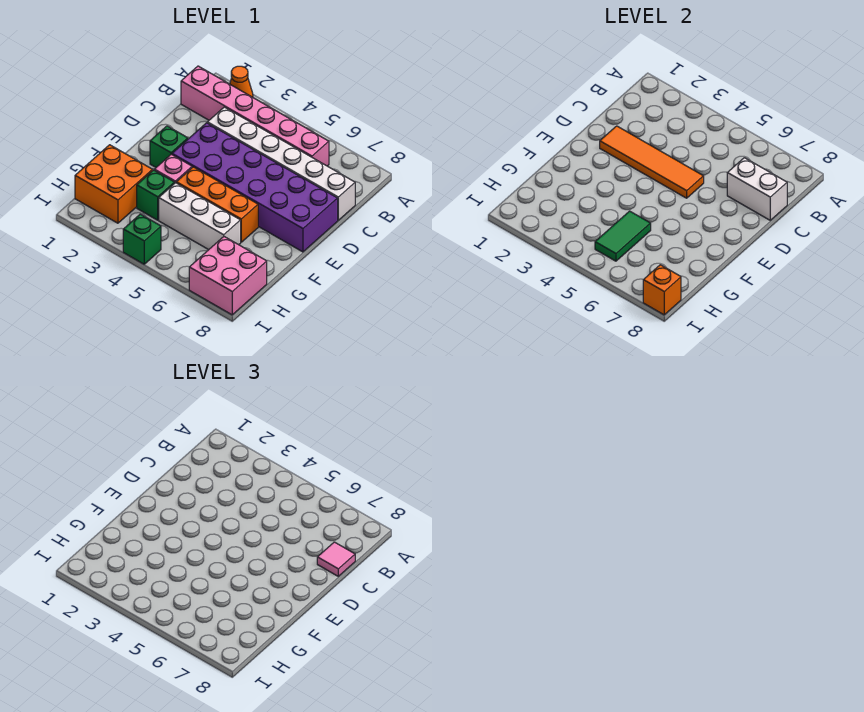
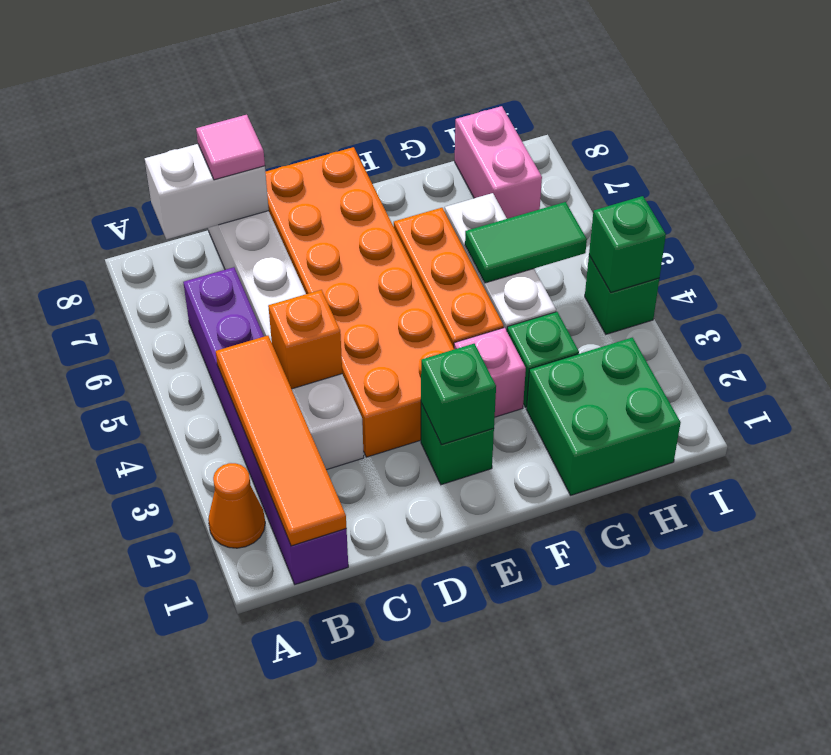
pink brick B1:B6 level 1 -> purple brick B1:B6 level 1
white brick C7:C8 level 2 -> white brick B8:C8 level 2
orange tile D2:D5 level 2 -> orange tile B1:B4 level 2
purple brick D3:E8 level 1 -> orange brick D3:E8 level 1
none -> green brick E2 level 2
orange brick G1:H2 level 1 -> green brick G1:H2 level 1
pink brick H7:I8 level 1 -> pink brick H7:H8 level 1
none -> green brick I4 level 2
orange brick I8 level 2 -> orange brick C4 level 2

